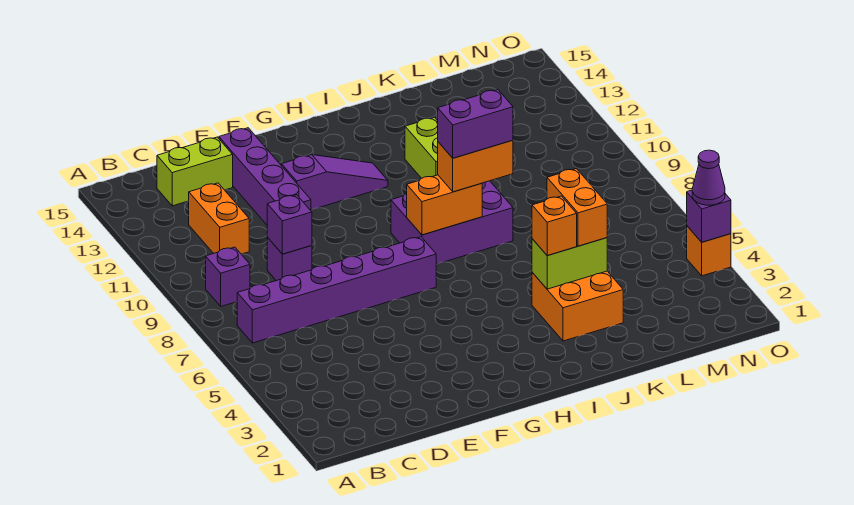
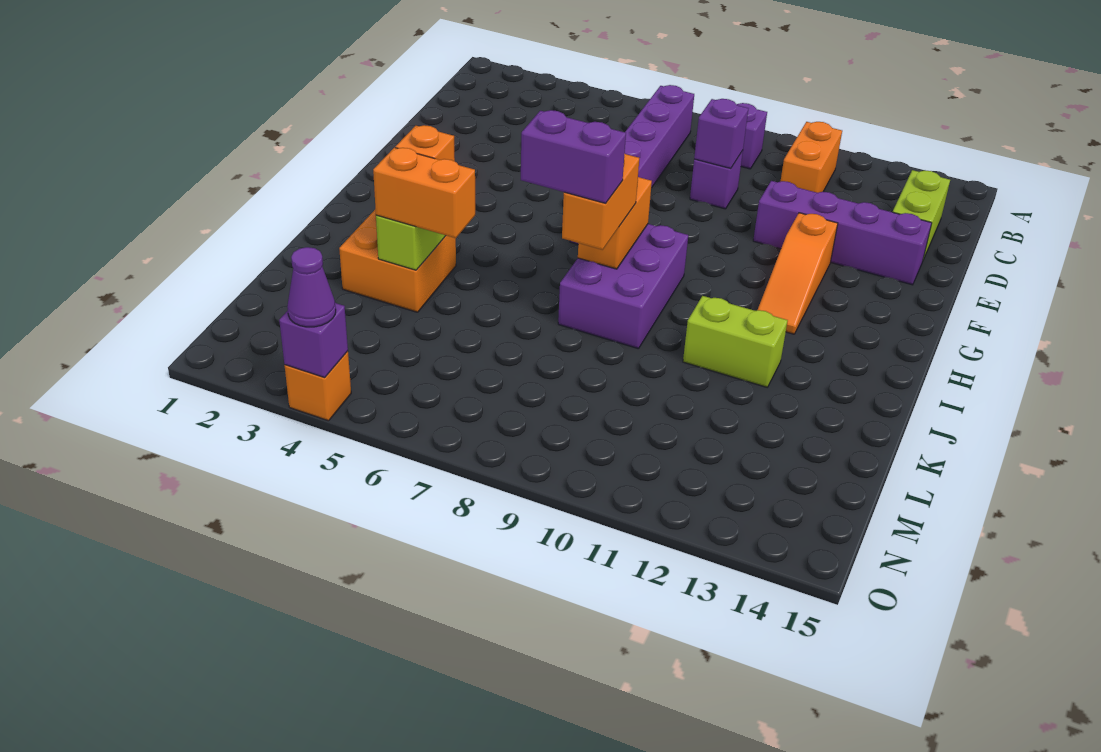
orange brick C11:C12 level 1 -> orange brick B11:C11 level 1
purple slope F12:H12 level 1 top F -> orange slope F12:H12 level 1 top F
purple brick I8:J8 level 4 -> purple brick J7:J8 level 4

